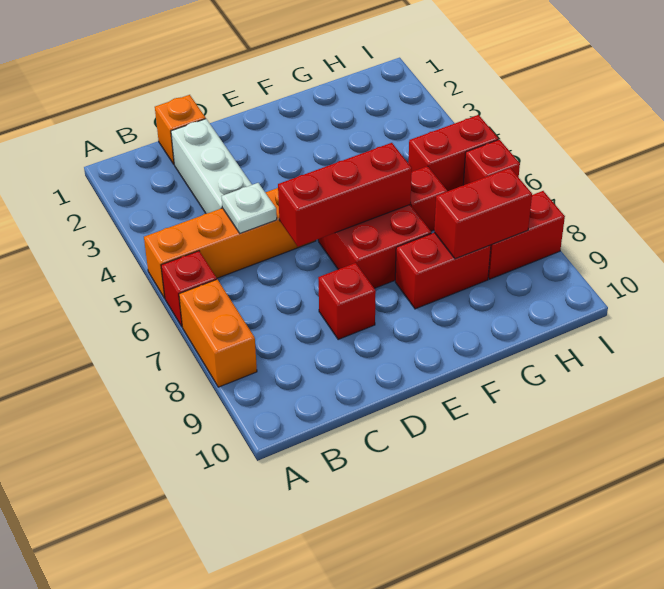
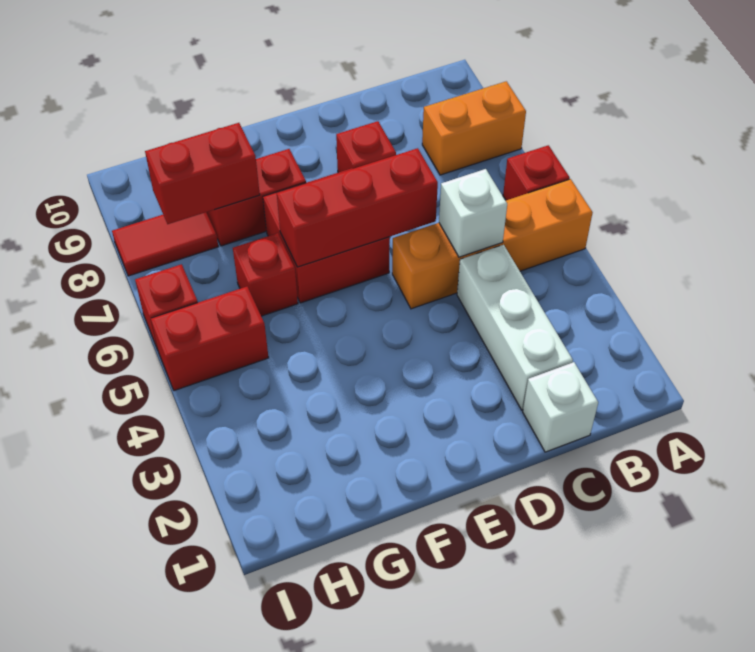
orange brick A7:A8 level 1 -> orange brick A8:B8 level 1
orange brick C1 level 1 -> white brick C1 level 1
white plate C5 level 2 -> white brick C5 level 2
red brick H8:I8 level 1 -> red tile H8:I8 level 1

